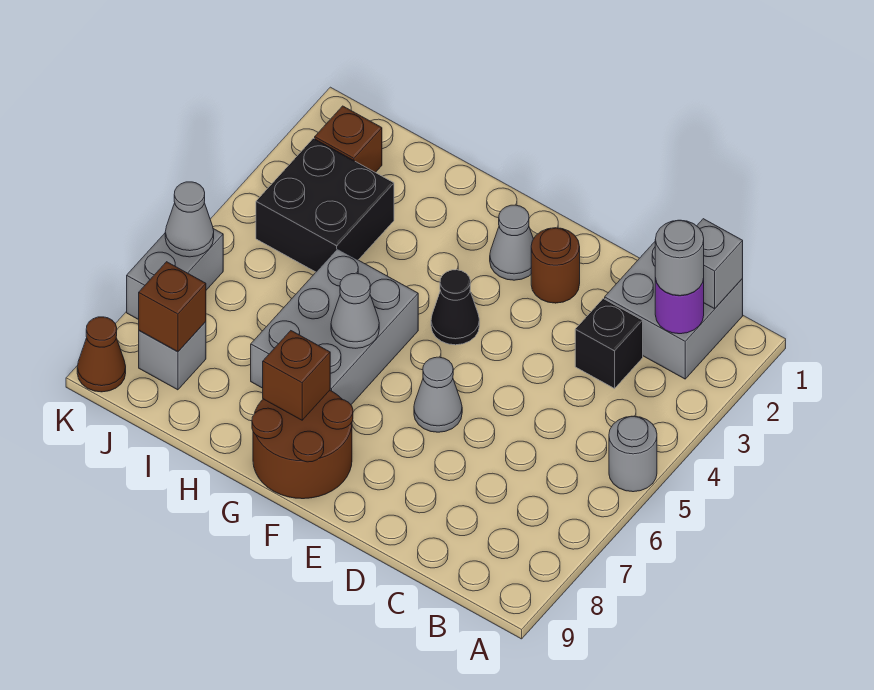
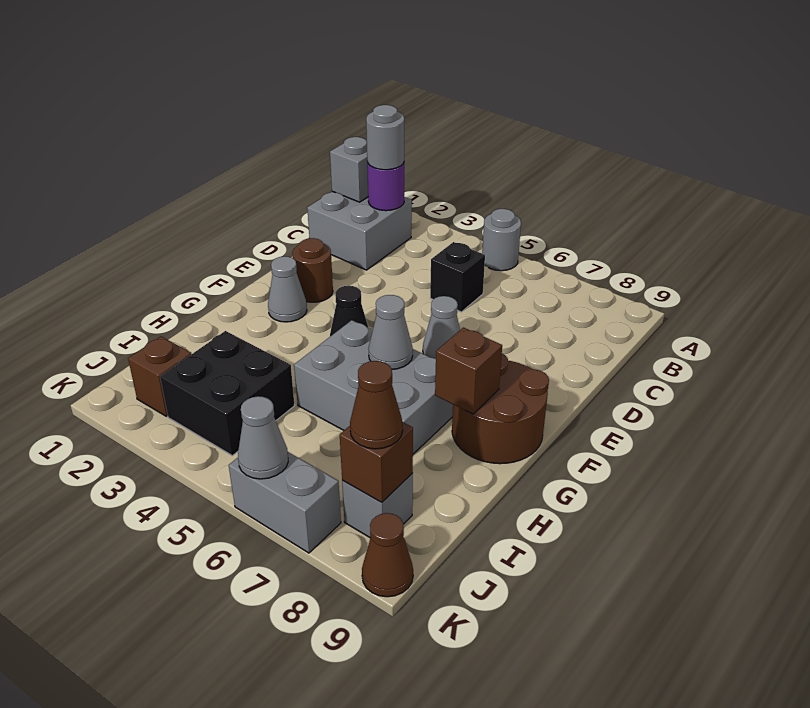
black brick C3 level 1 -> black brick C5 level 1
none -> brown cone J8 level 3

